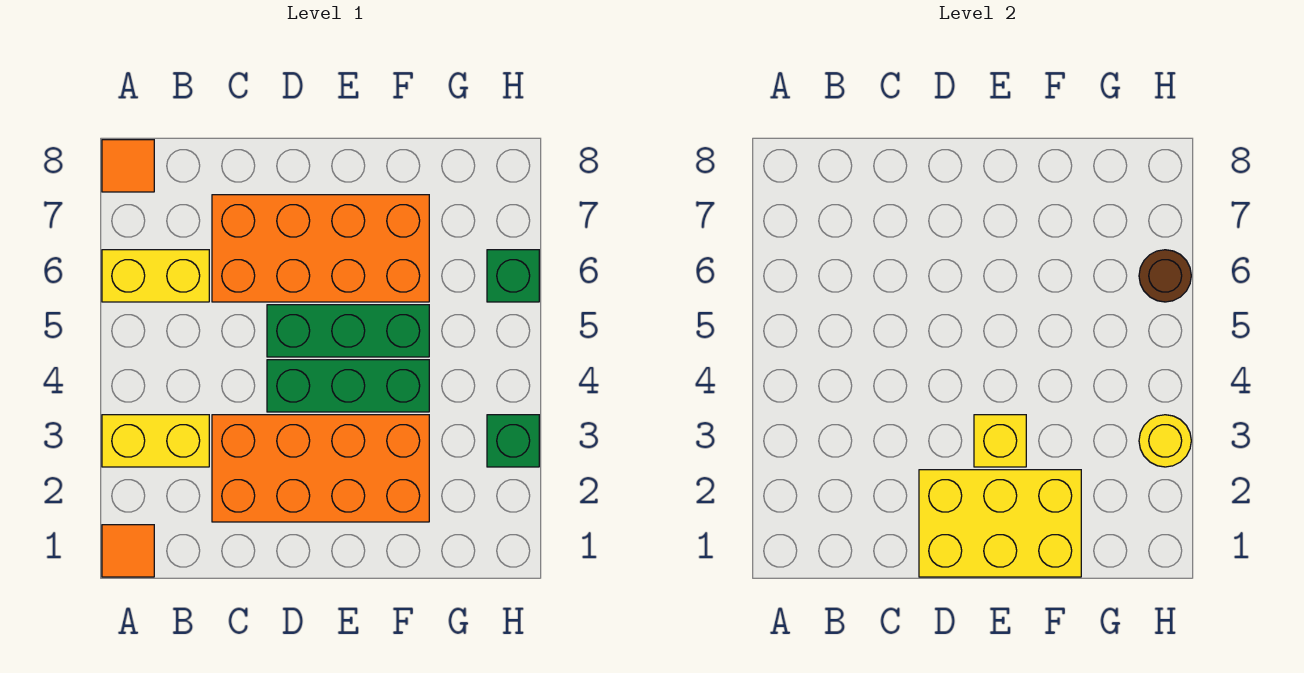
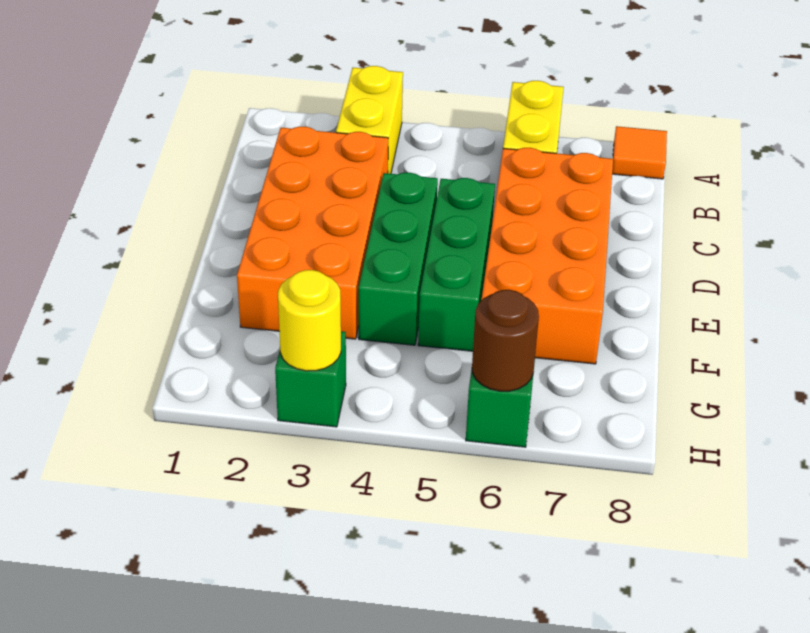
orange tile A1 level 1 -> none
yellow brick D1:F2 level 2 -> none
yellow brick E3 level 2 -> none

